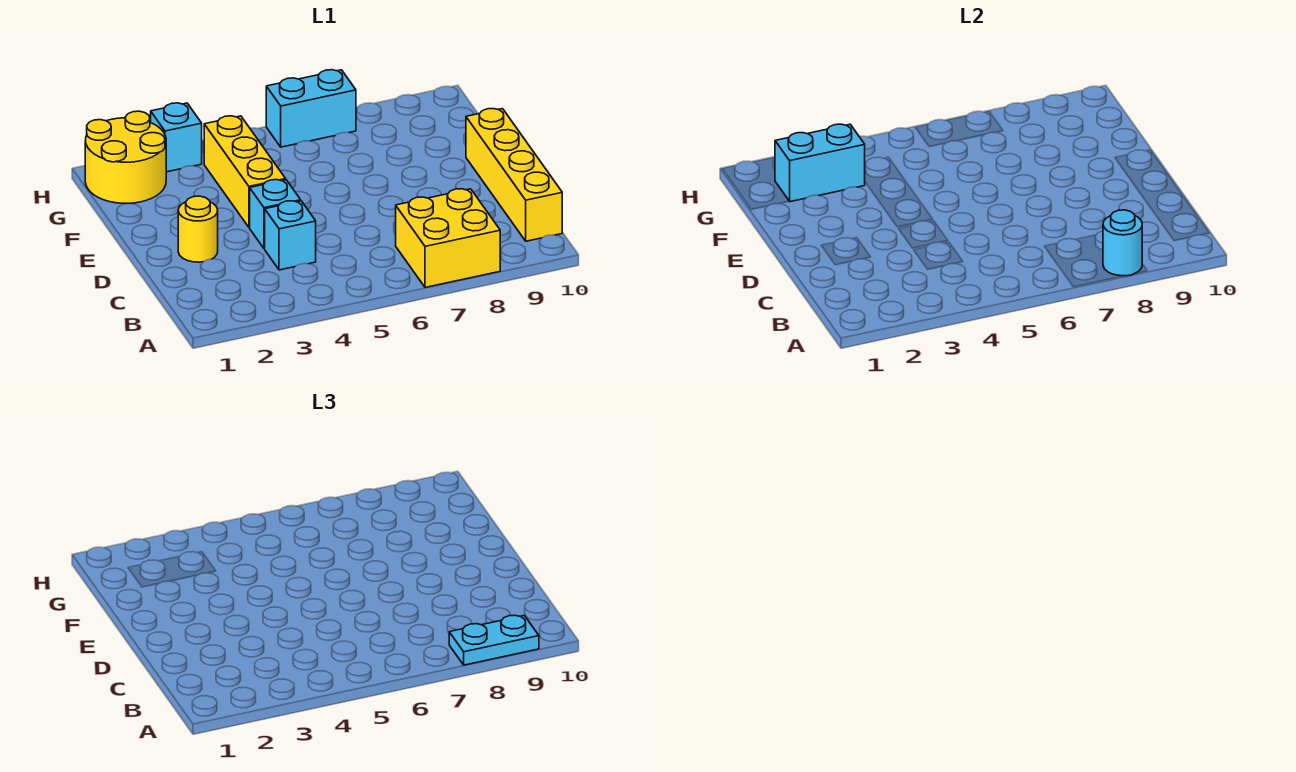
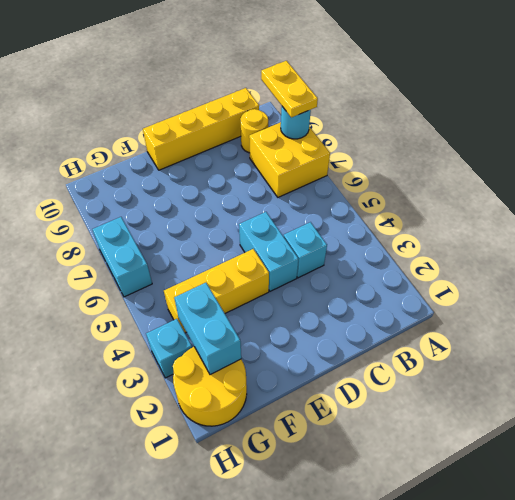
cyan plate A8:A9 level 3 -> yellow plate A8:A9 level 3
yellow round brick D2 level 1 -> yellow round brick B9 level 1
cyan brick D4 level 1 -> cyan brick D4:D5 level 1

